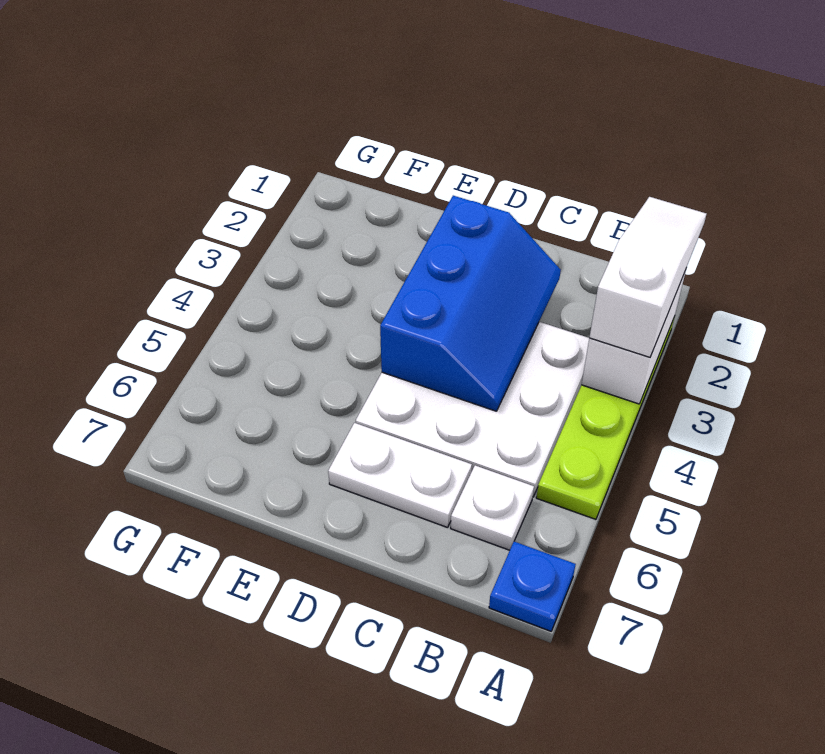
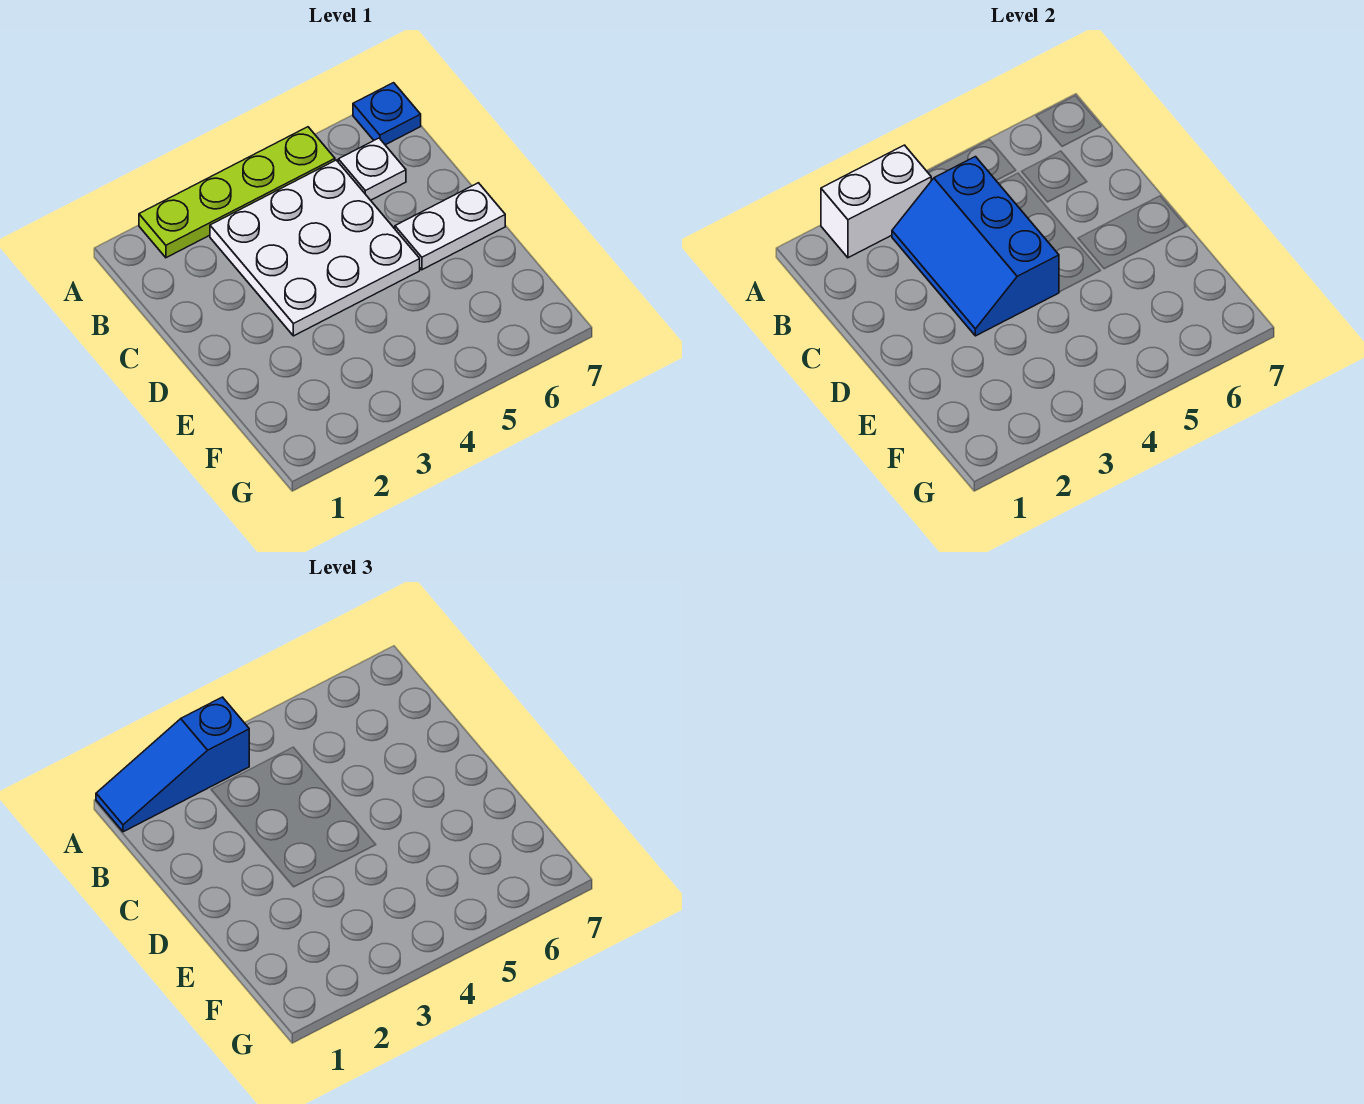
white slope A1:A3 level 3 top 3 -> blue slope A1:A3 level 3 top 3
blue slope C2:D4 level 2 top D -> blue slope B3:D4 level 2 top 4
white plate C6:D6 level 1 -> white plate D6:D7 level 1

